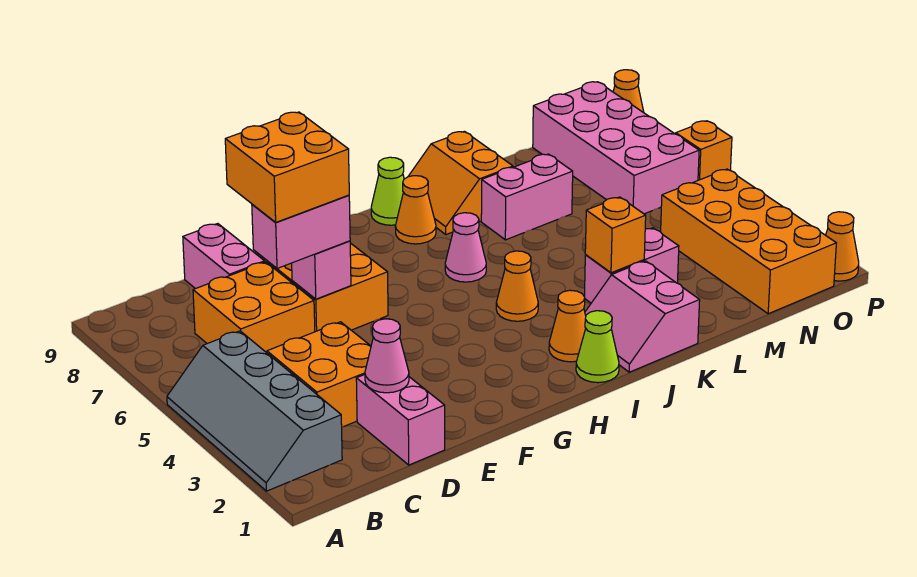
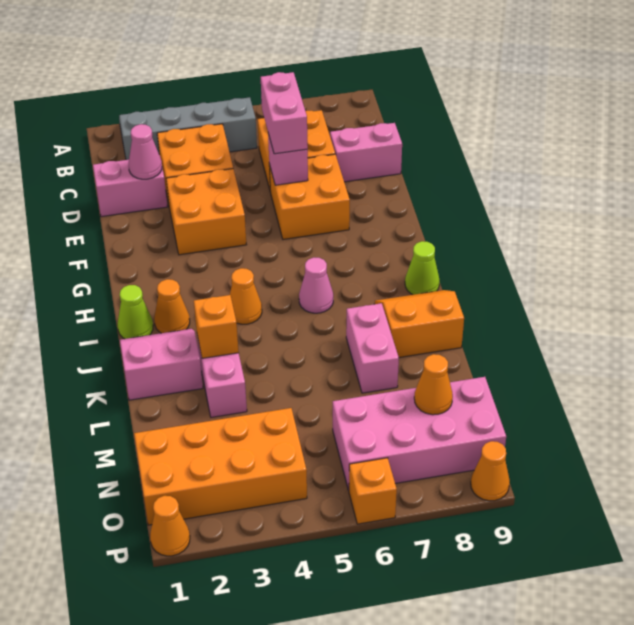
orange brick D6:E7 level 4 -> orange brick E3:F4 level 1
orange cone I8 level 1 -> orange cone N8 level 2

